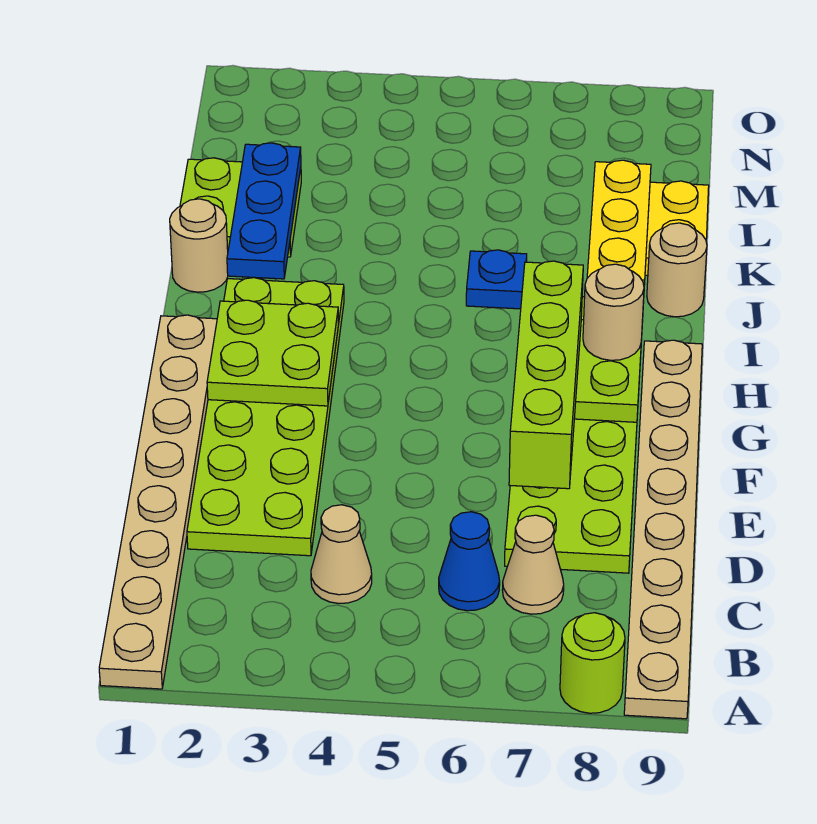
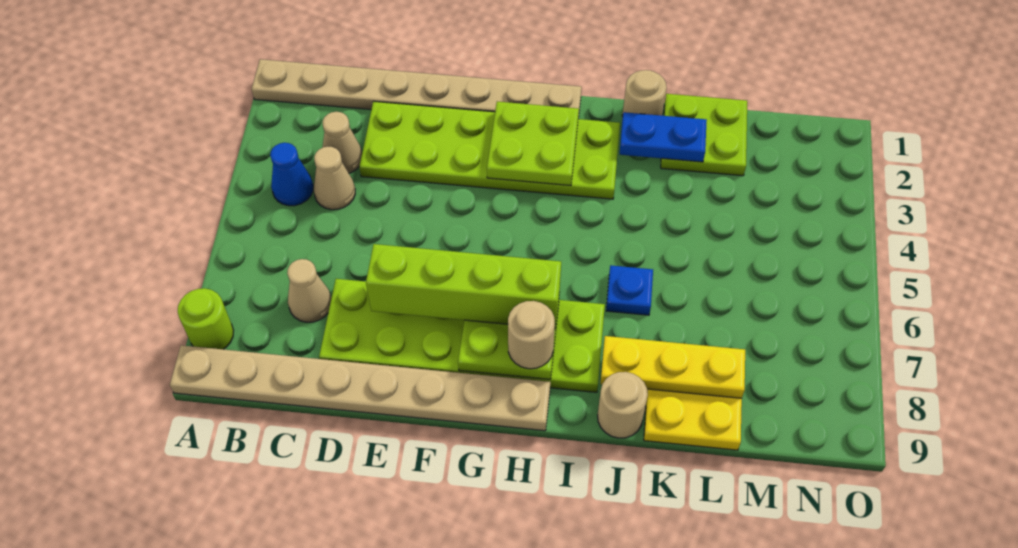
none -> tan cone C3 level 1
blue cone C6 level 1 -> blue cone B4 level 1
blue plate J2:L2 level 2 -> blue plate J2:K2 level 2

